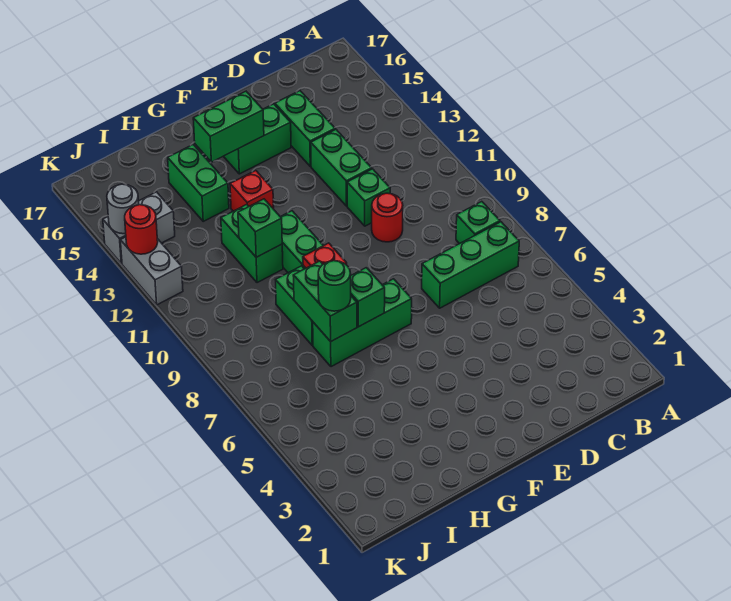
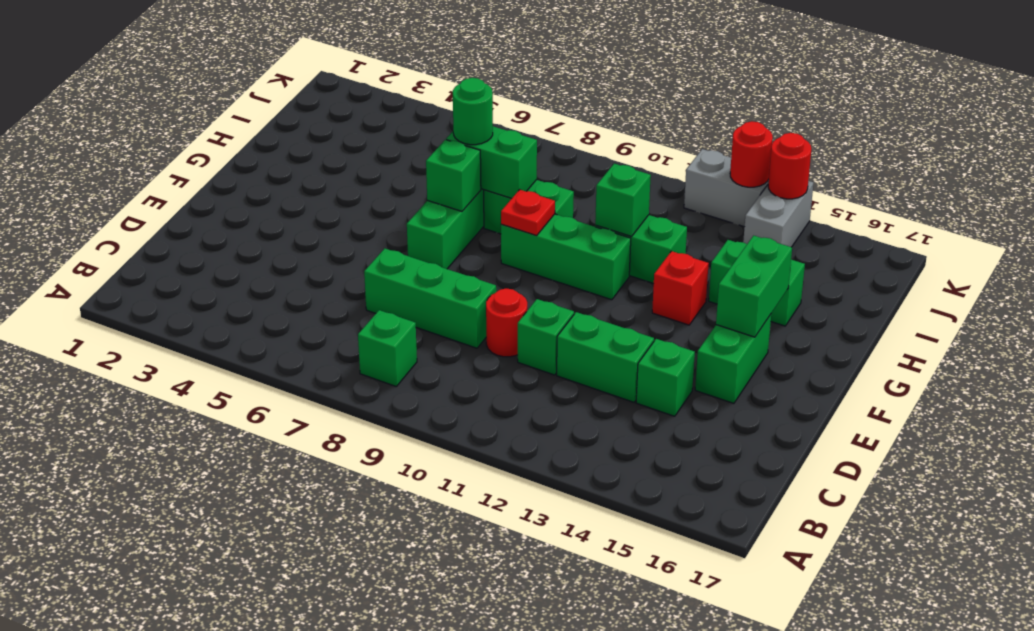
green brick B7:D7 level 1 -> green brick D7:D9 level 1
green brick D14:D15 level 1 -> green brick D14 level 1
grey round brick K14 level 2 -> red round brick K14 level 2

